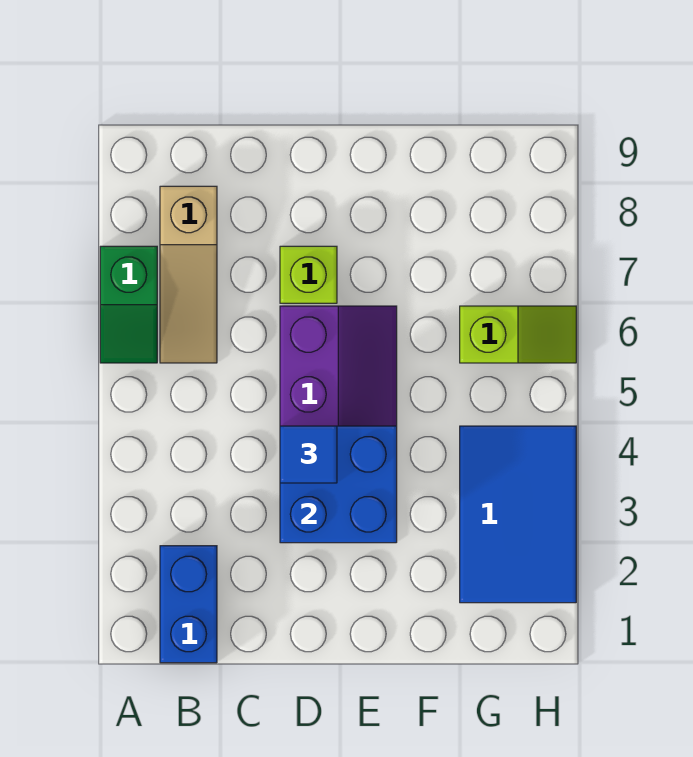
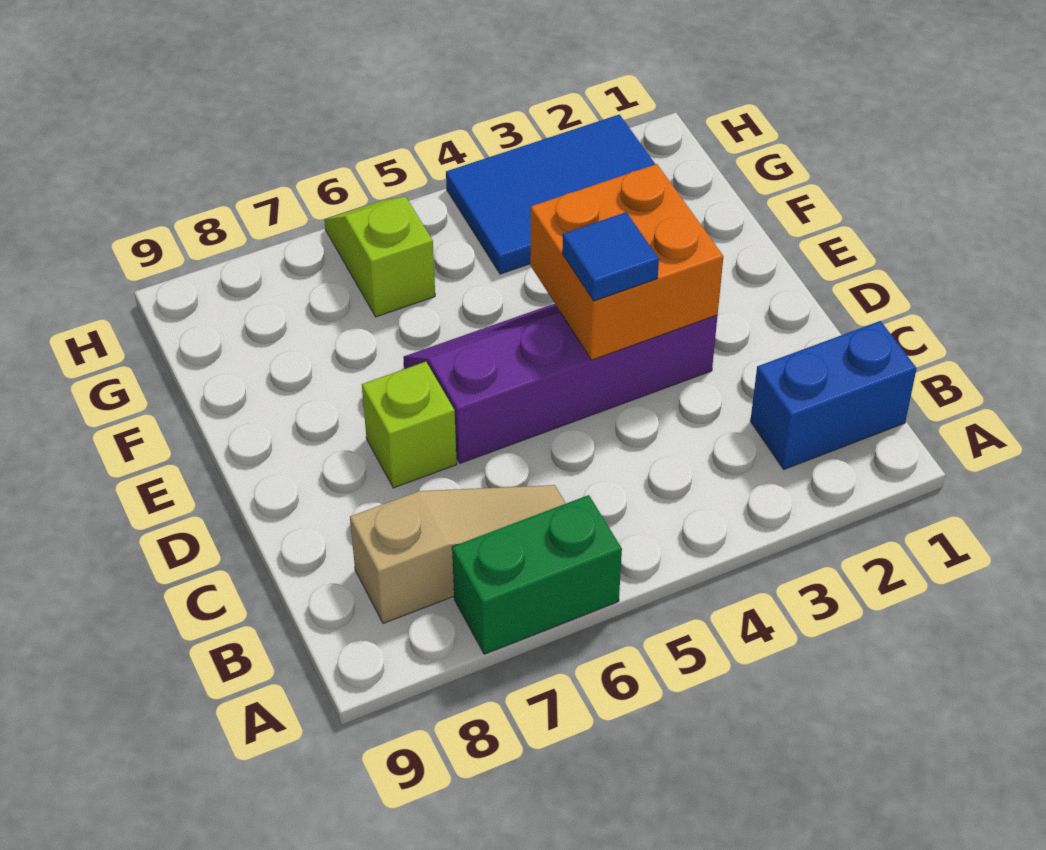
green slope A6:A7 level 1 top 7 -> green brick A6:A7 level 1
blue brick D3:E4 level 2 -> orange brick D3:E4 level 2

